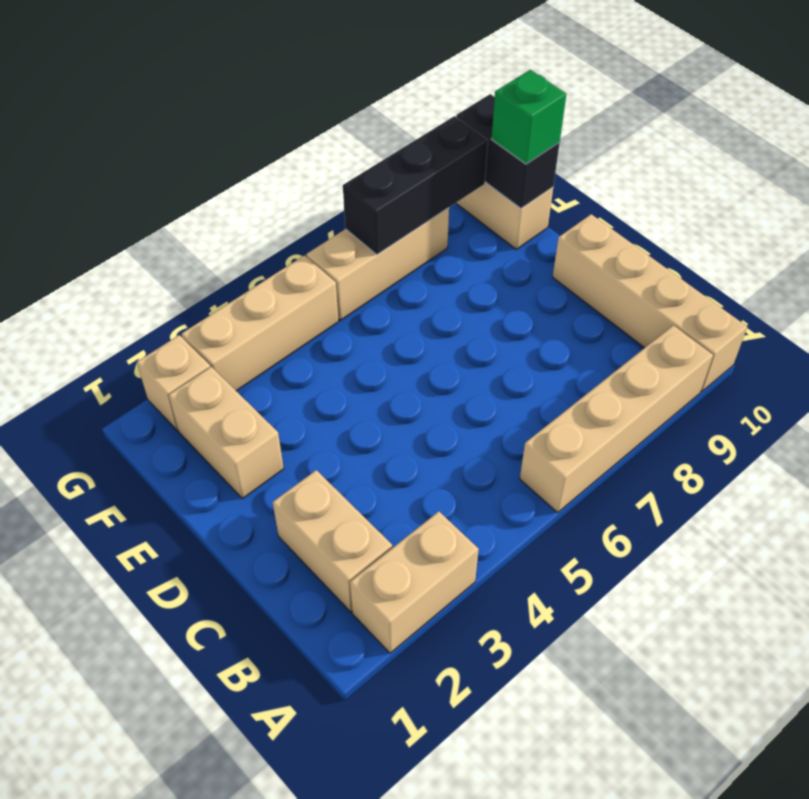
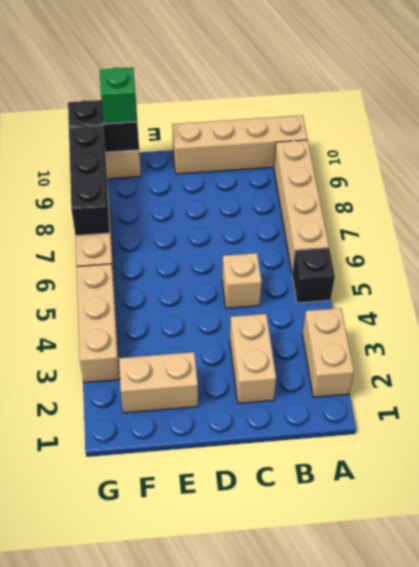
none -> black brick A5 level 1
tan brick B2:C2 level 1 -> tan brick C2:C3 level 1
tan brick G2 level 1 -> tan brick C5 level 1

